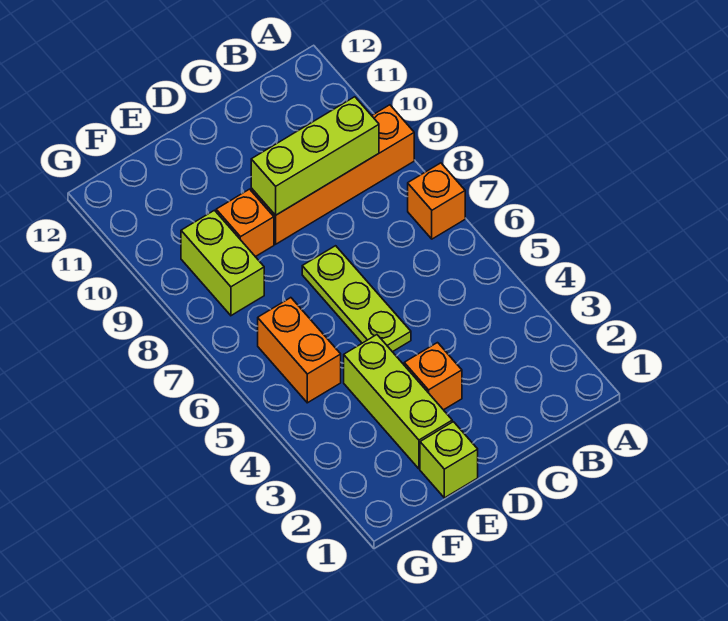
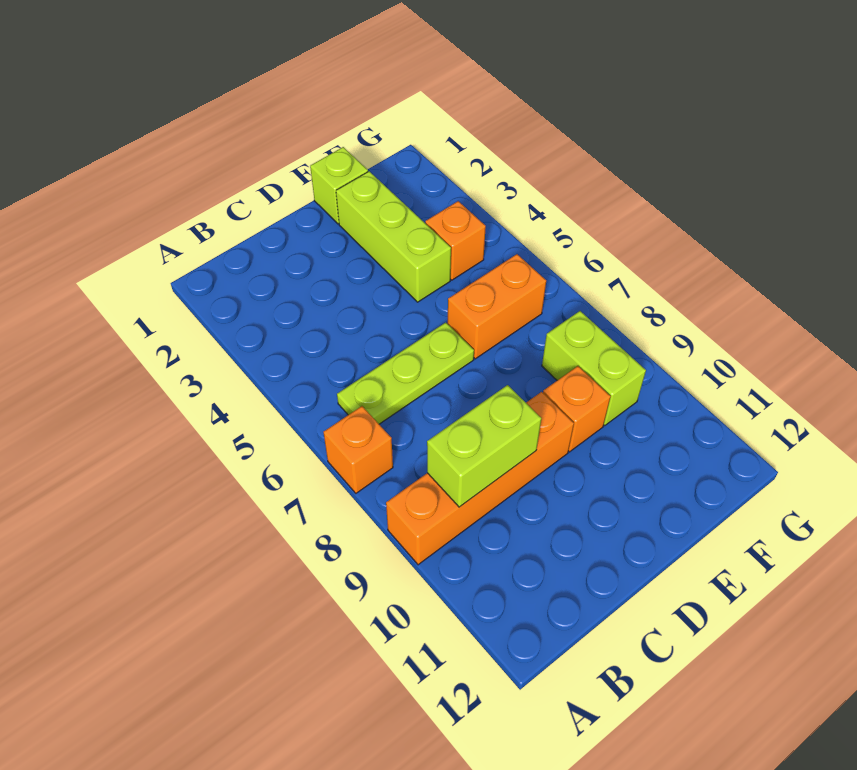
lime brick B9:D9 level 2 -> lime brick B9:C9 level 2
orange brick D3 level 1 -> orange brick F4 level 1
lime plate D5:D7 level 1 -> lime plate B6:D6 level 1
orange brick F5:F6 level 1 -> orange brick E6:F6 level 1

